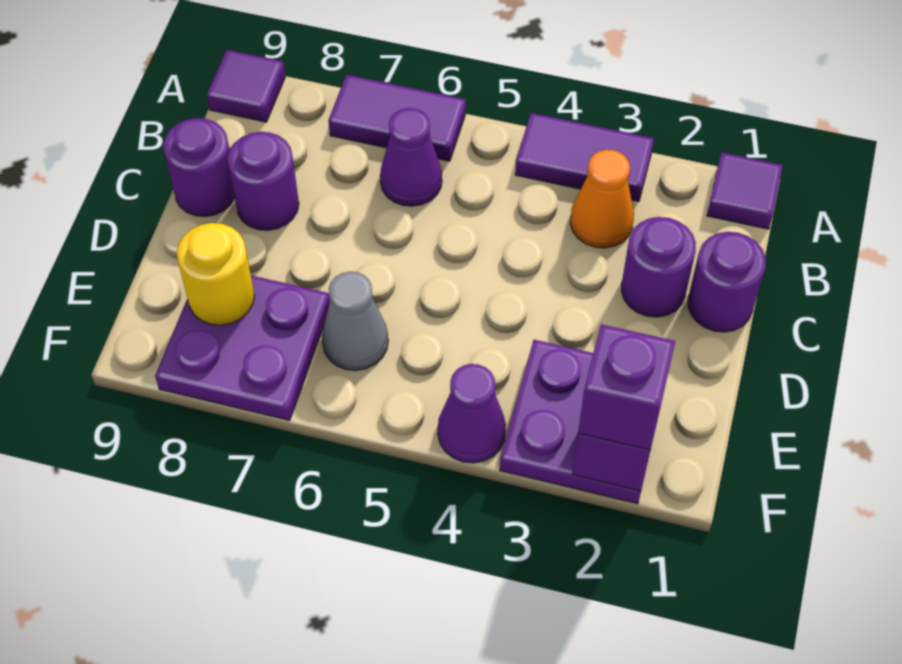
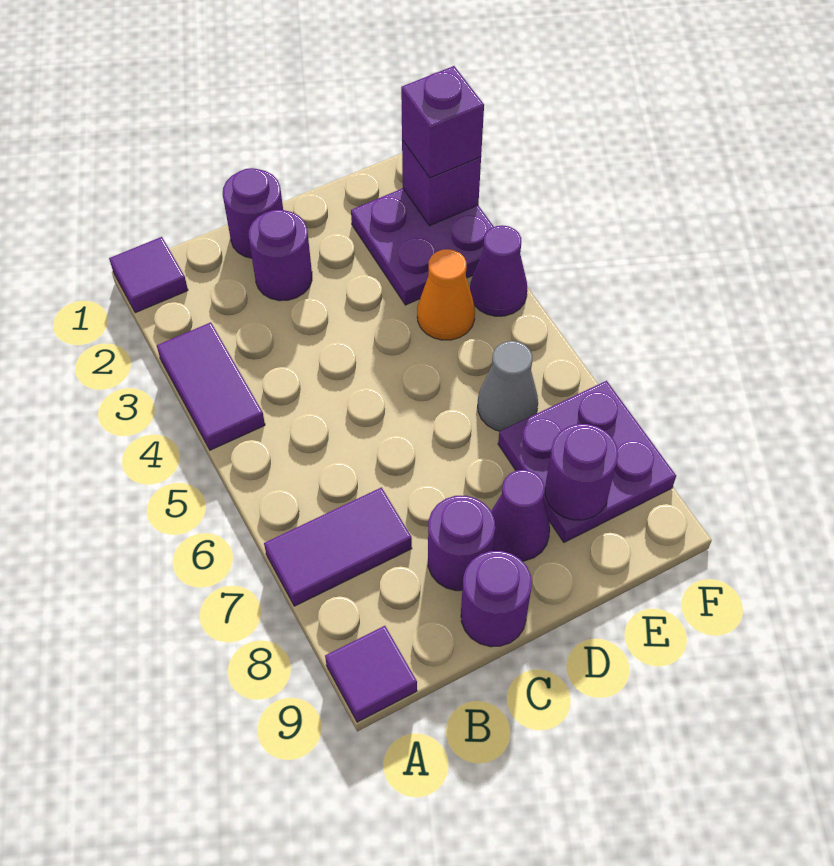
purple tile A6:A7 level 1 -> purple tile A7:B7 level 1
orange cone B3 level 1 -> orange cone E4 level 1
purple cone B6 level 1 -> purple cone D8 level 1
yellow round brick E8 level 2 -> purple round brick E8 level 2

